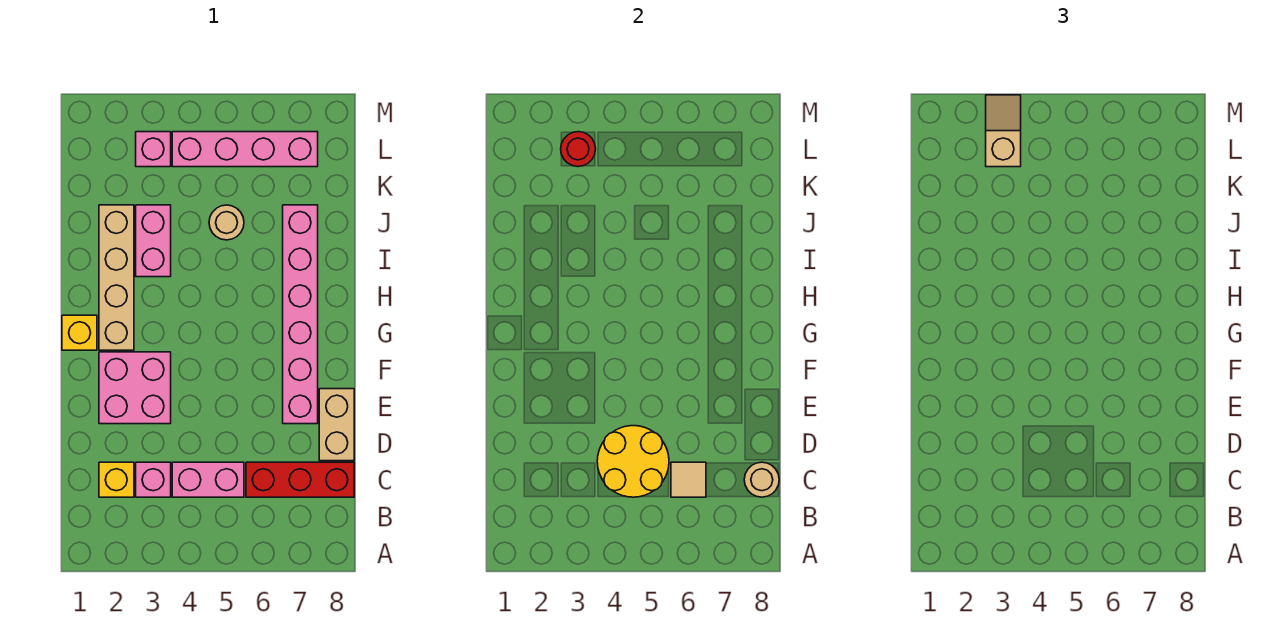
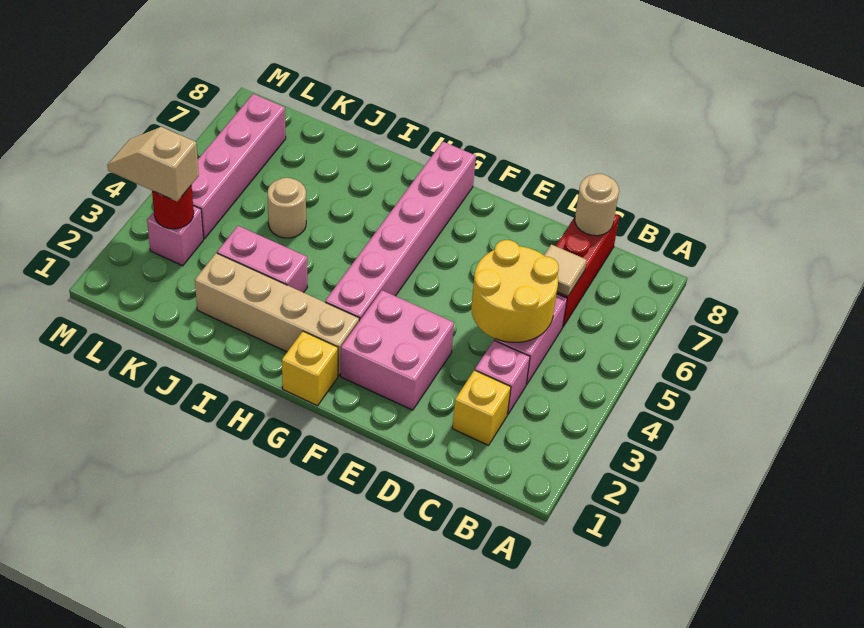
tan brick D8:E8 level 1 -> none
pink brick E7:J7 level 1 -> pink brick G3:G8 level 1

